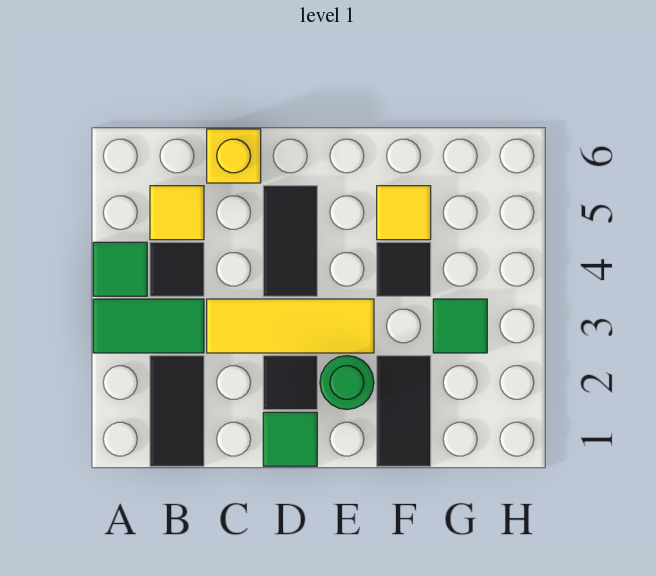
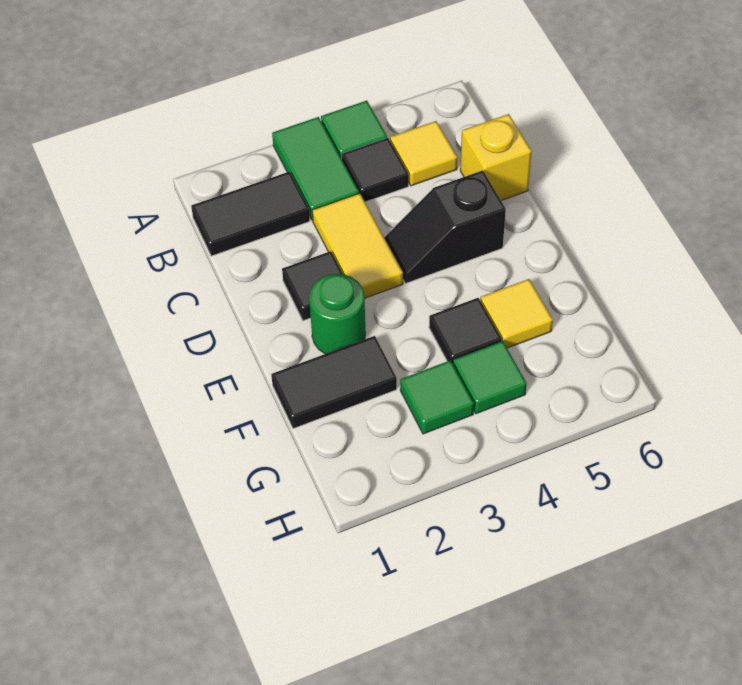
yellow tile C3:E3 level 1 -> yellow tile C3:D3 level 1
green tile D1 level 1 -> green tile G4 level 1
black tile D4:D5 level 1 -> black slope D4:D5 level 1 top 5

